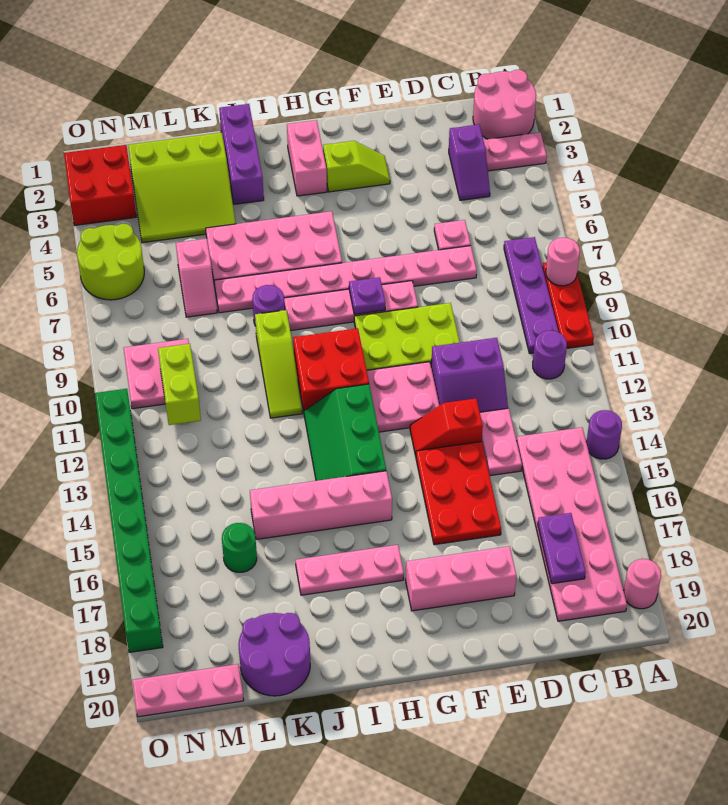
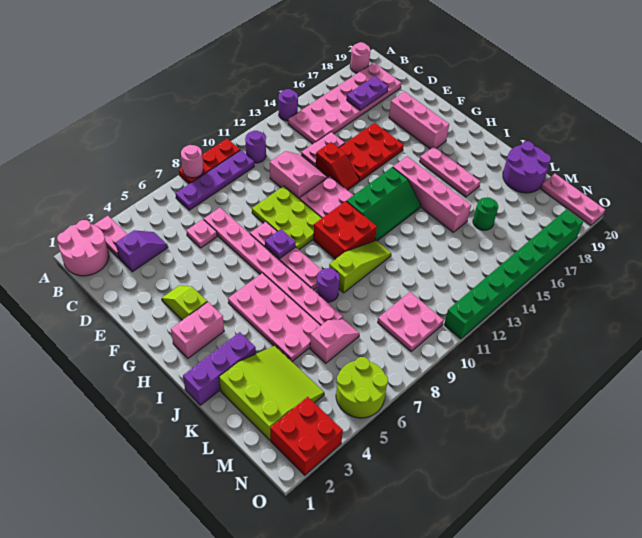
purple slope D11:E12 level 1 top 11 -> pink slope D11:E12 level 1 top 11
lime brick M10:M11 level 2 -> none

